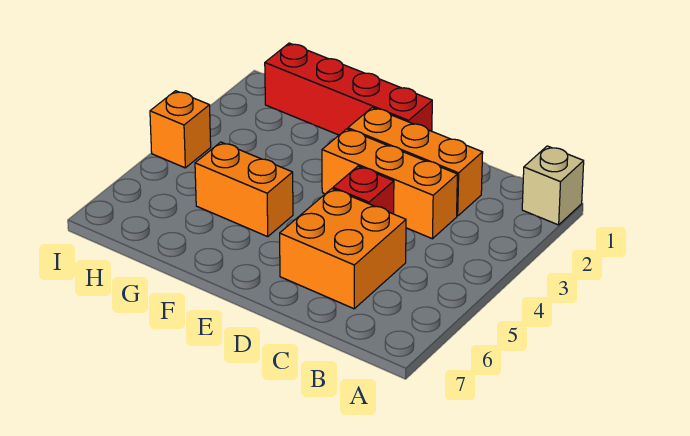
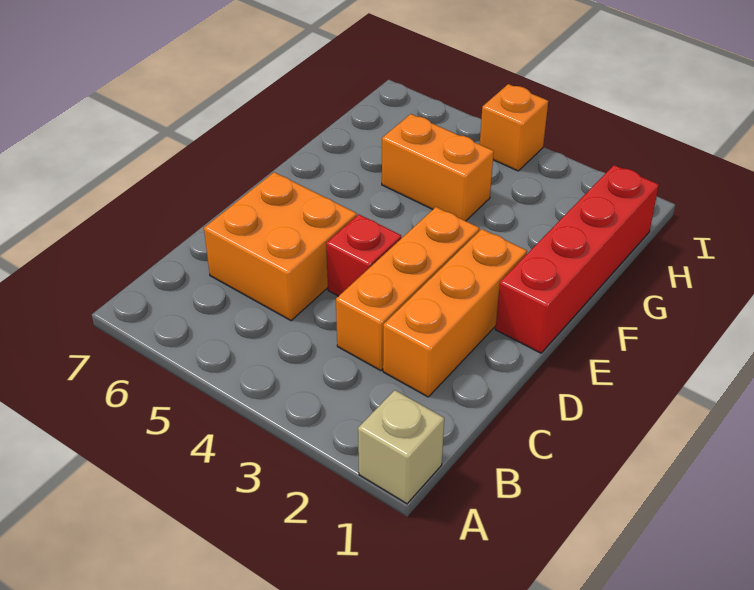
orange brick F5:G5 level 1 -> orange brick G4:G5 level 1

